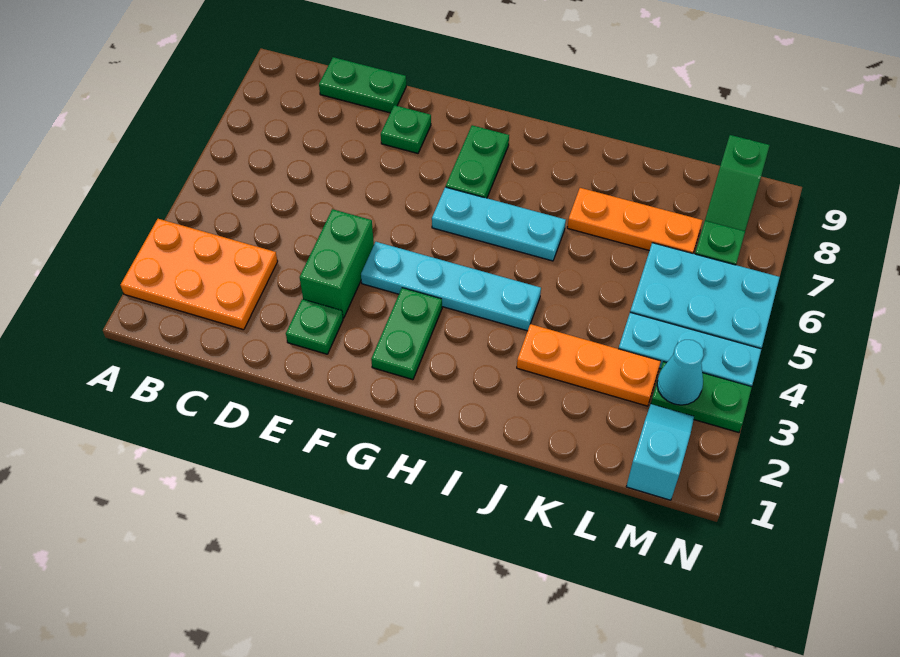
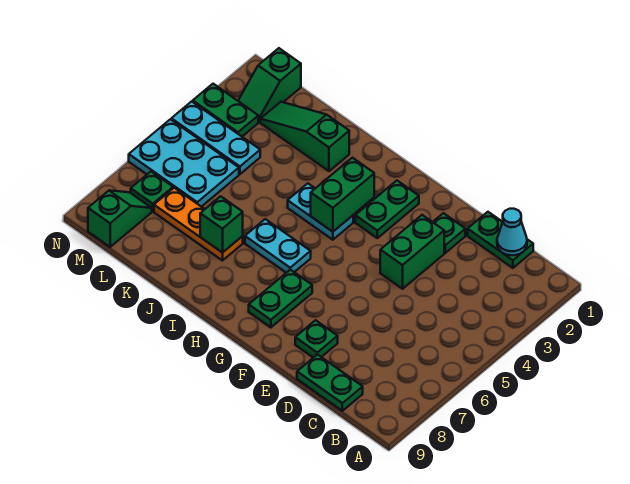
orange plate A2:C3 level 1 -> none
none -> green plate C1:D1 level 1
cyan plate F4:I4 level 1 -> cyan plate H4:I4 level 1
cyan plate G6:I6 level 1 -> cyan plate H6:I6 level 1
none -> green brick H3:H4 level 2
none -> green slope J2:L2 level 1 top J
orange plate J3:L3 level 1 -> none
none -> green brick J7 level 2
cyan slope M1:M2 level 1 top 1 -> green slope M1:M2 level 1 top 1
cyan cone M3 level 2 -> cyan cone C1 level 2

